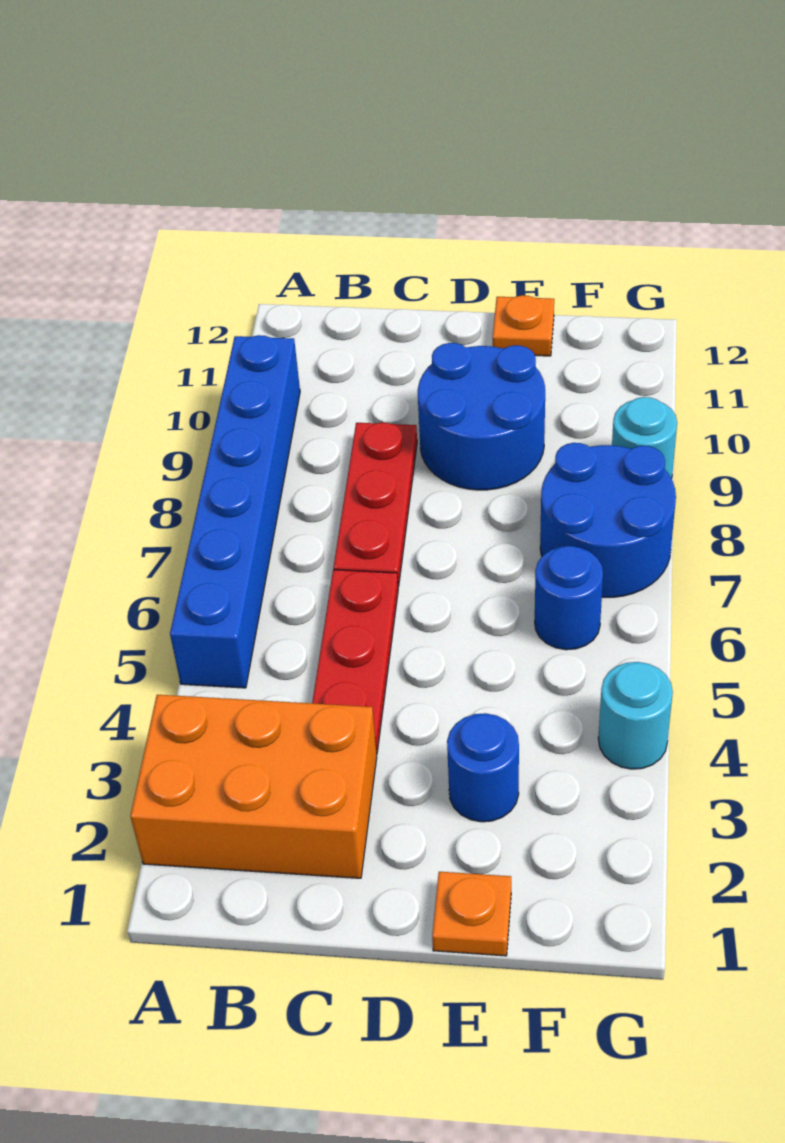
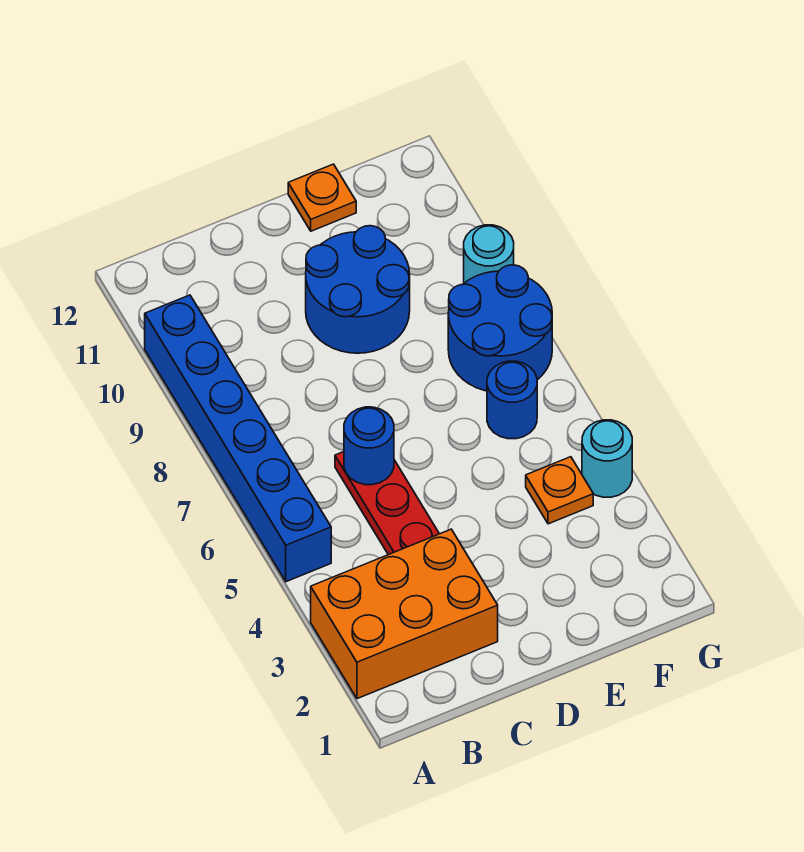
red plate C7:C9 level 1 -> none
orange plate E1 level 1 -> orange plate F4 level 1
blue round brick E3 level 1 -> blue round brick C6 level 2

